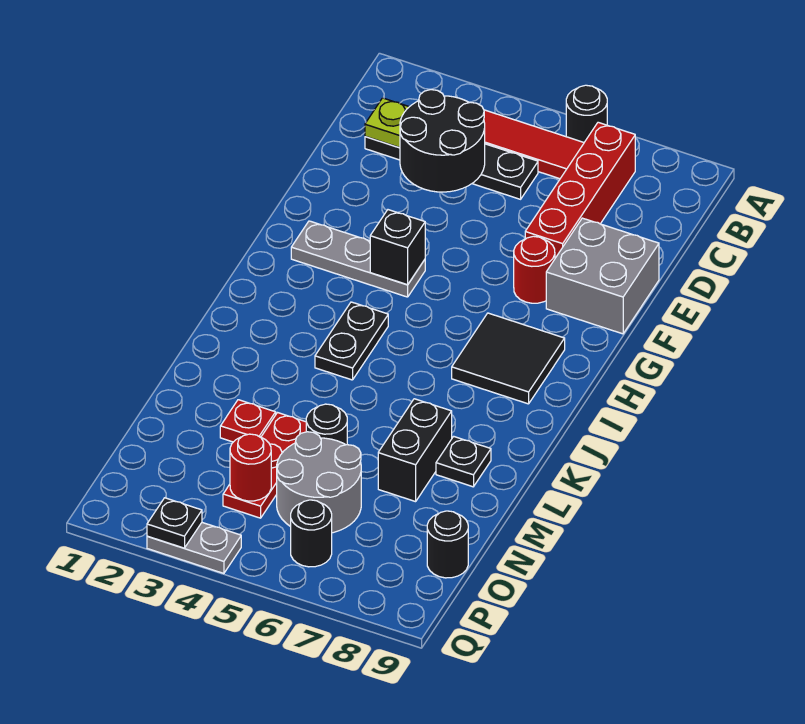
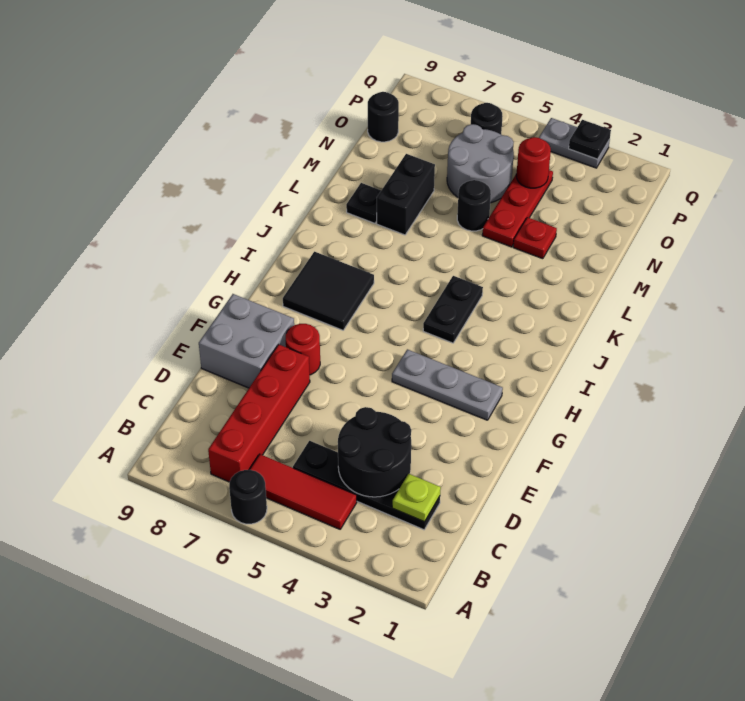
black brick G4 level 2 -> none

